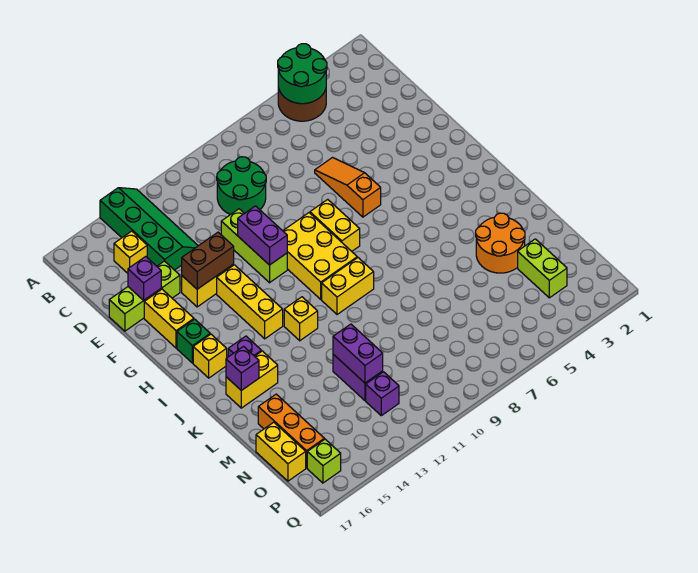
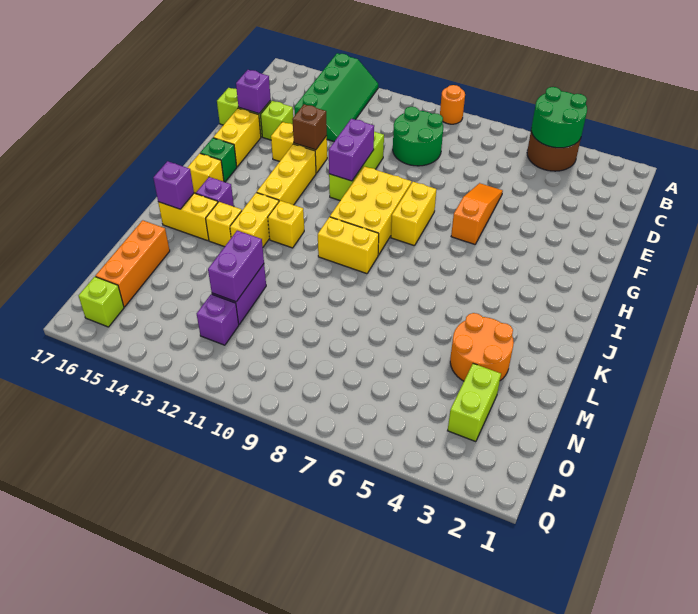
none -> orange round brick A9 level 1
yellow brick C15 level 1 -> yellow brick K14 level 1
brown brick F13:F14 level 2 -> brown brick F13 level 2
yellow brick N17:O17 level 1 -> yellow brick J13:K13 level 1

